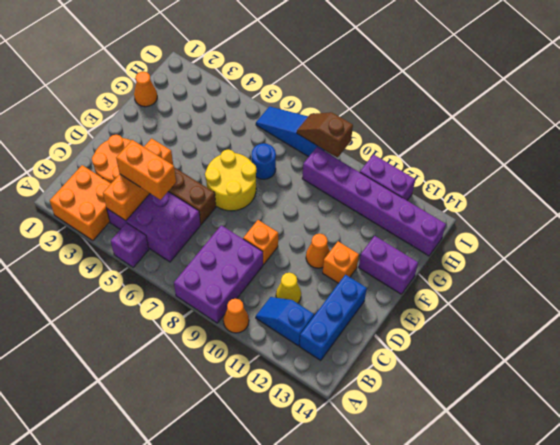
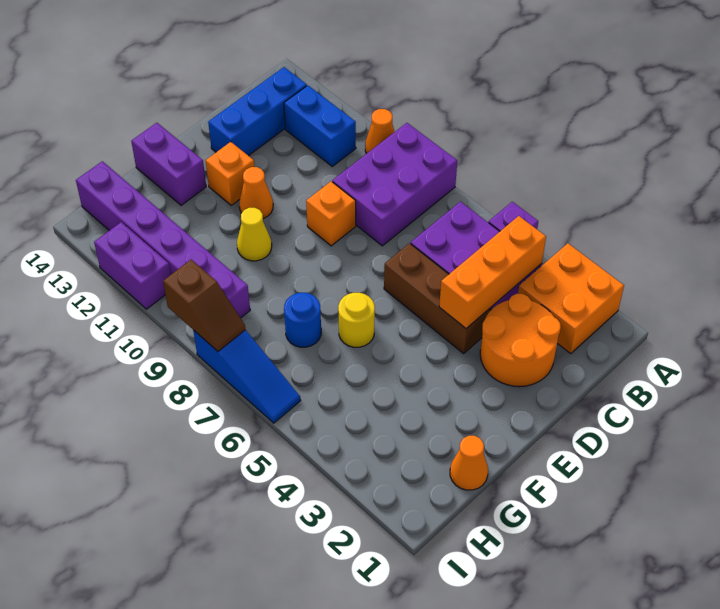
blue slope B11:B12 level 1 top 12 -> blue brick B11:B12 level 1
orange brick C4:C5 level 3 -> none
yellow cone C11 level 1 -> yellow cone F10 level 1
yellow round brick E6:F7 level 1 -> yellow round brick F6 level 1

